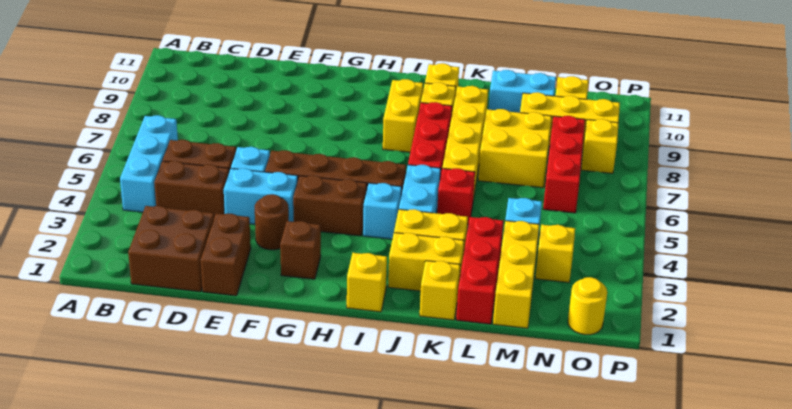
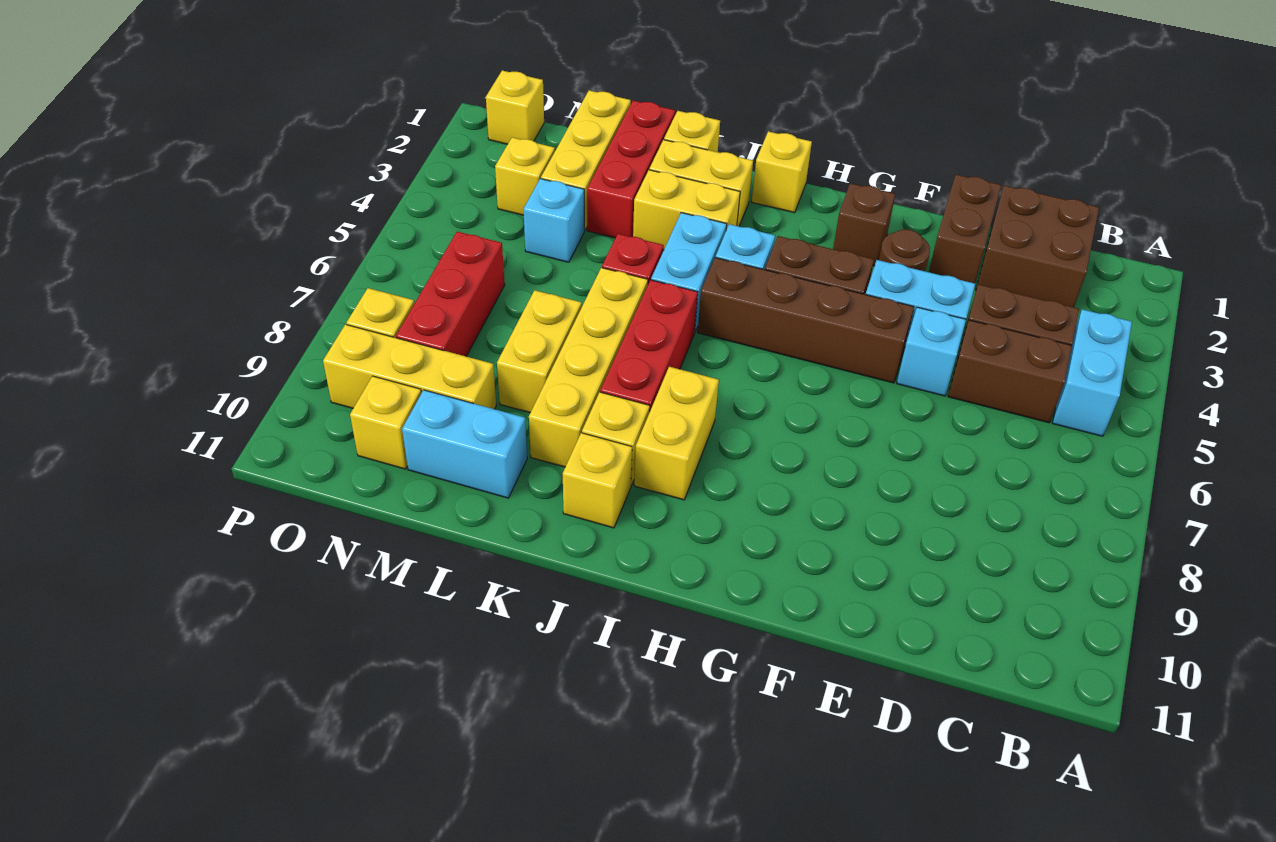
cyan brick B4:B6 level 1 -> cyan brick B4:B5 level 1
yellow brick L7:M8 level 1 -> yellow brick L7:L8 level 1
yellow round brick O1 level 1 -> yellow brick O1 level 1

